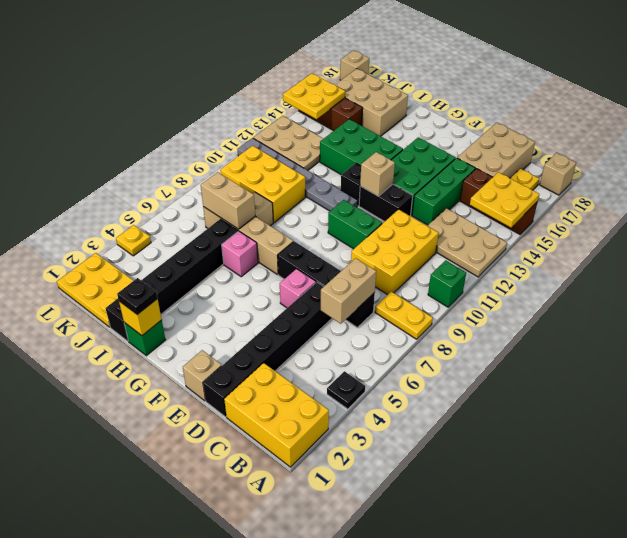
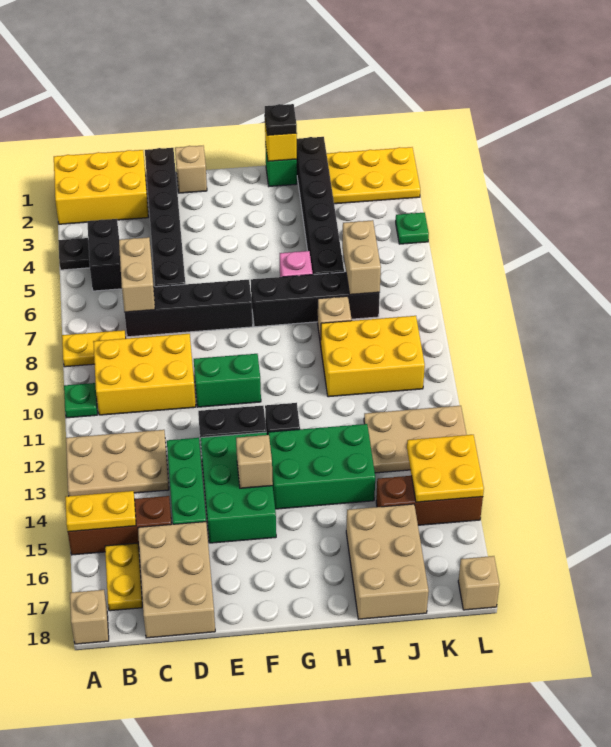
green brick A10 level 1 -> green plate A10 level 1
yellow plate A14:B15 level 2 -> yellow plate A15:B15 level 2
none -> black brick B4:B5 level 1
yellow brick C9:D11 level 1 -> yellow brick B9:D10 level 1
pink brick E6 level 1 -> none
tan brick F12 level 2 -> tan brick F14 level 2
tan brick G7:J7 level 1 -> black brick G7:J7 level 1
grey plate G11:L11 level 1 -> none
tan brick I7:J7 level 2 -> tan brick J6:J7 level 2
tan brick I16:K17 level 1 -> tan brick I16:J18 level 1
yellow plate L4 level 1 -> green plate L4 level 1

